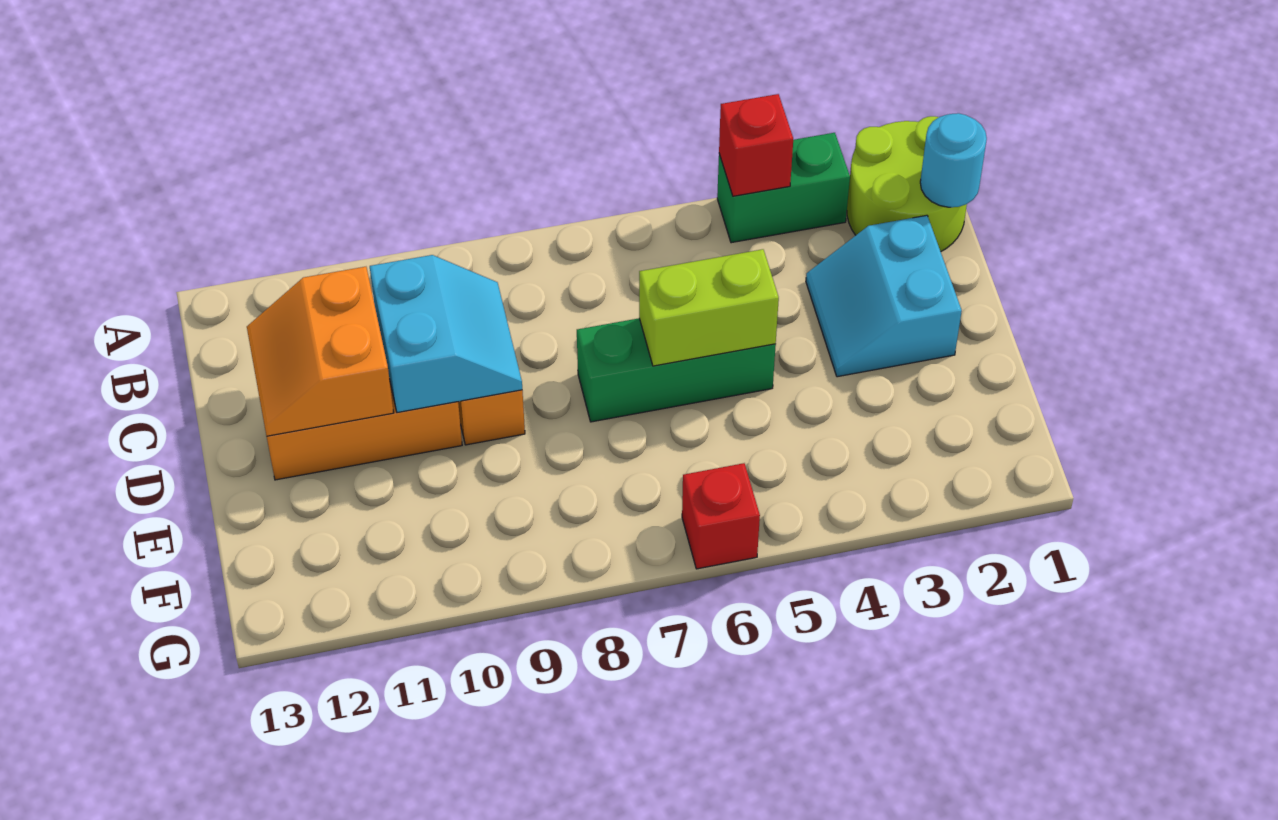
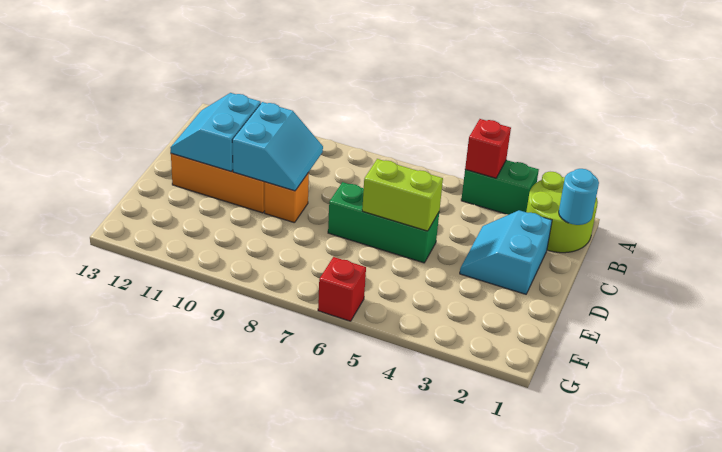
orange slope C11:D12 level 2 top 11 -> cyan slope C11:D12 level 2 top 11

